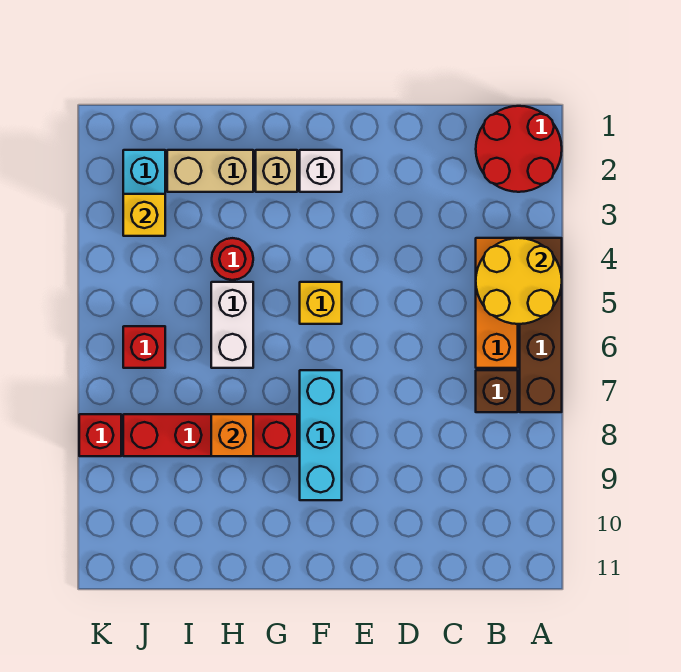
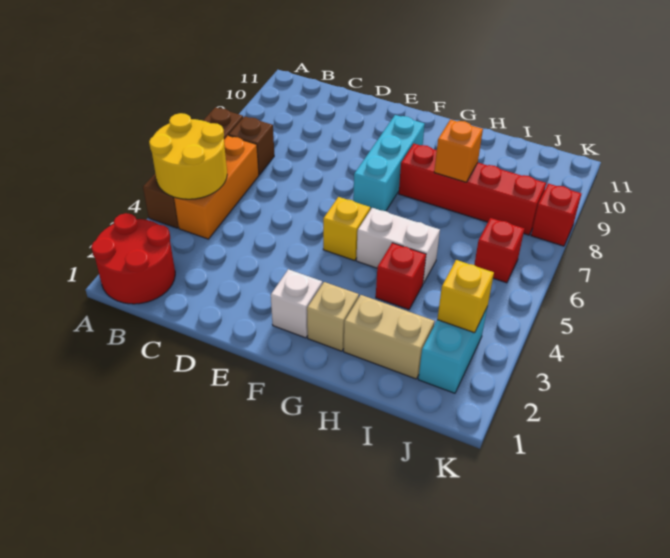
red round brick H4 level 1 -> red brick H4 level 1
white brick H5:H6 level 1 -> white brick G5:H5 level 1

